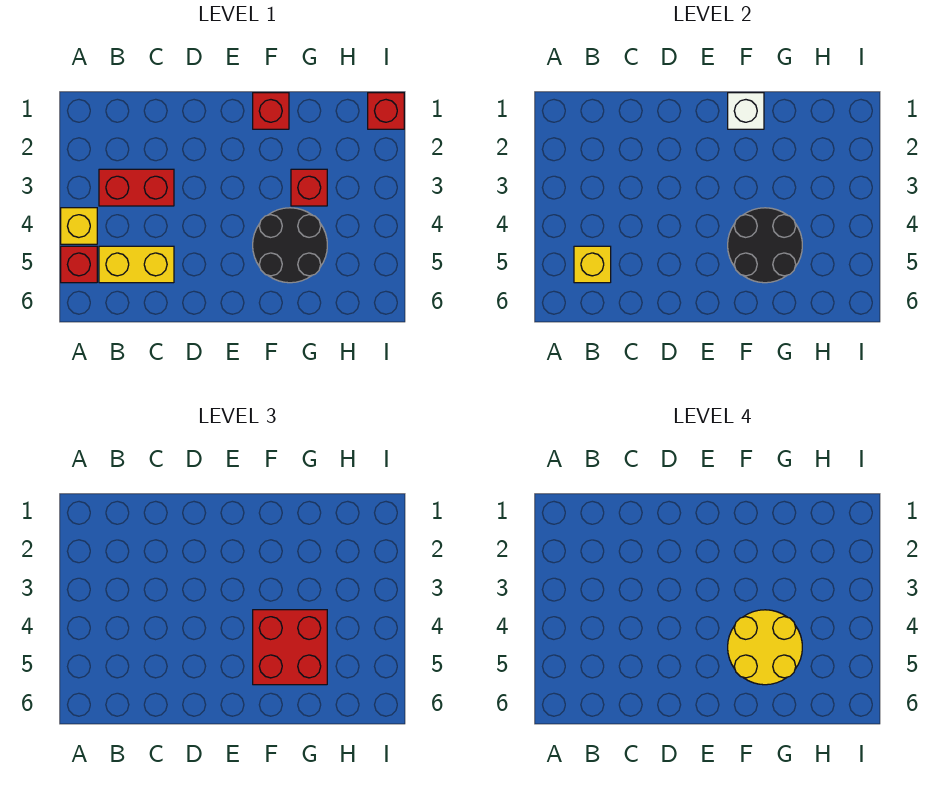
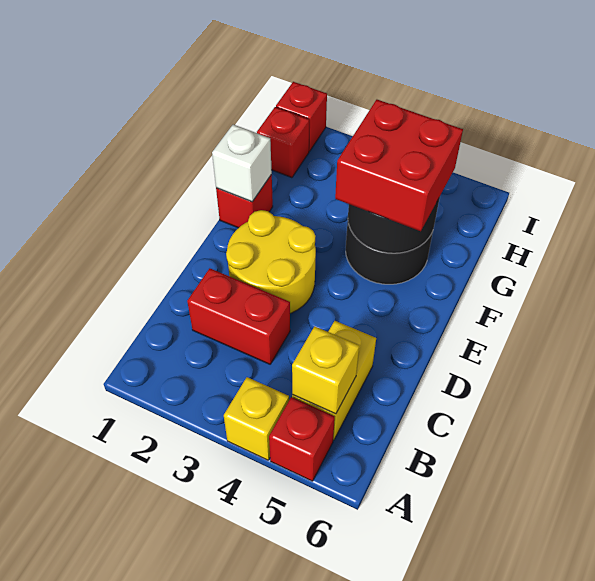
red brick B3:C3 level 1 -> red brick C2:C3 level 1
yellow round brick F4:G5 level 4 -> yellow round brick D2:E3 level 1
red brick G3 level 1 -> red brick H1 level 1

